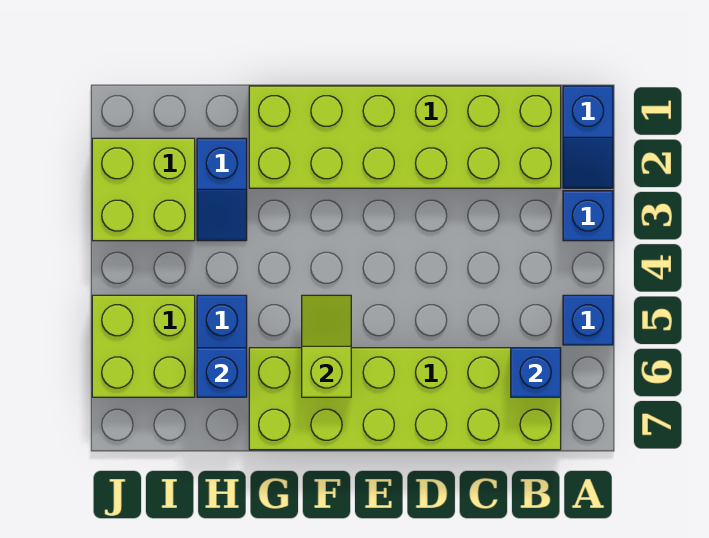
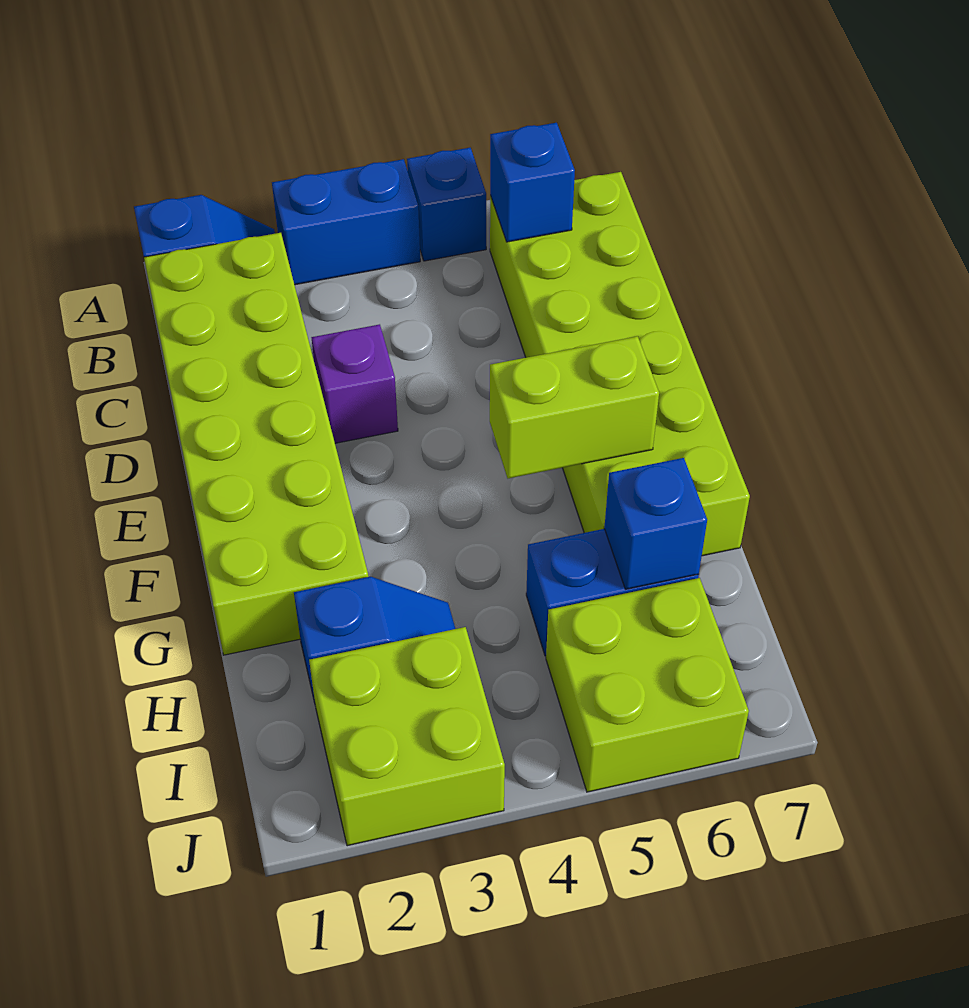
blue brick A3 level 1 -> blue brick A3:A4 level 1
none -> purple brick D3 level 1
lime slope F5:F6 level 2 top 6 -> lime brick F5:F6 level 2

